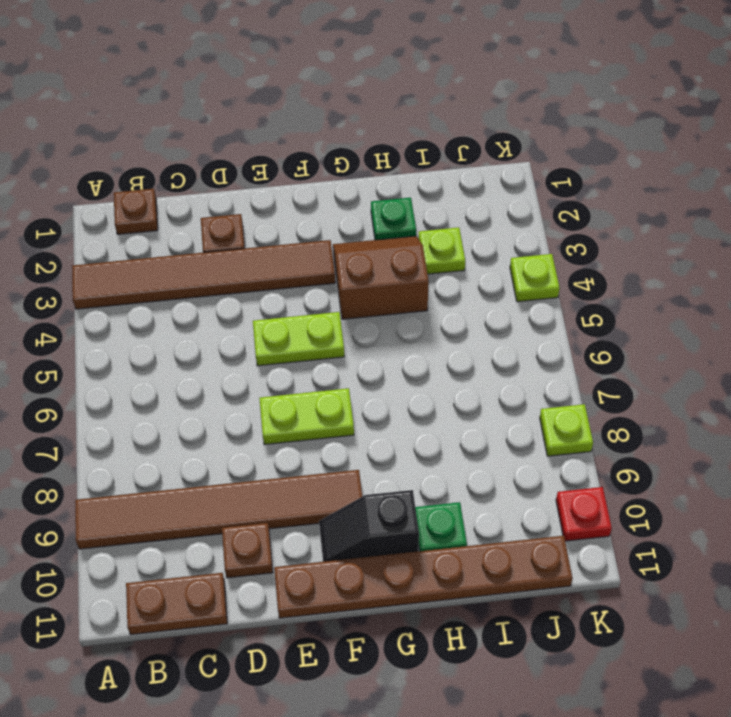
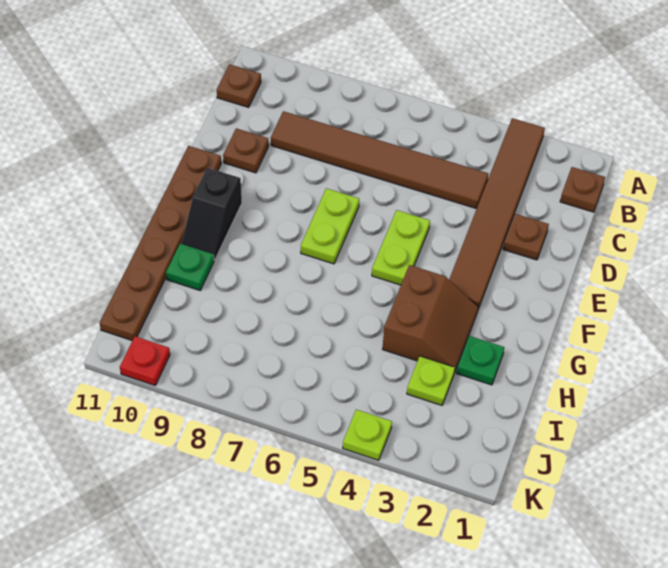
brown tile A9:F9 level 1 -> brown tile C4:C9 level 1
brown plate B11:C11 level 1 -> brown plate B11 level 1
black slope F10:G10 level 1 top G -> black slope F10:G10 level 1 top F
lime plate K8 level 1 -> none

